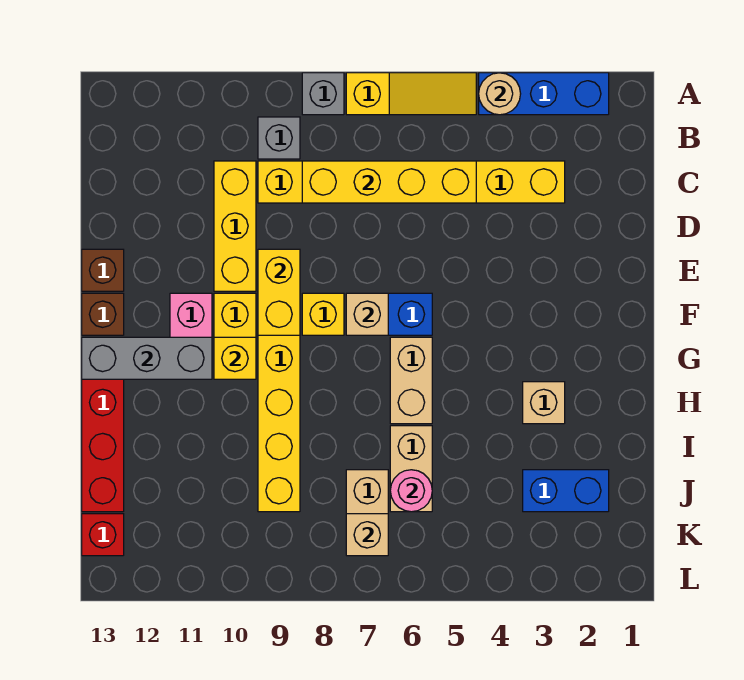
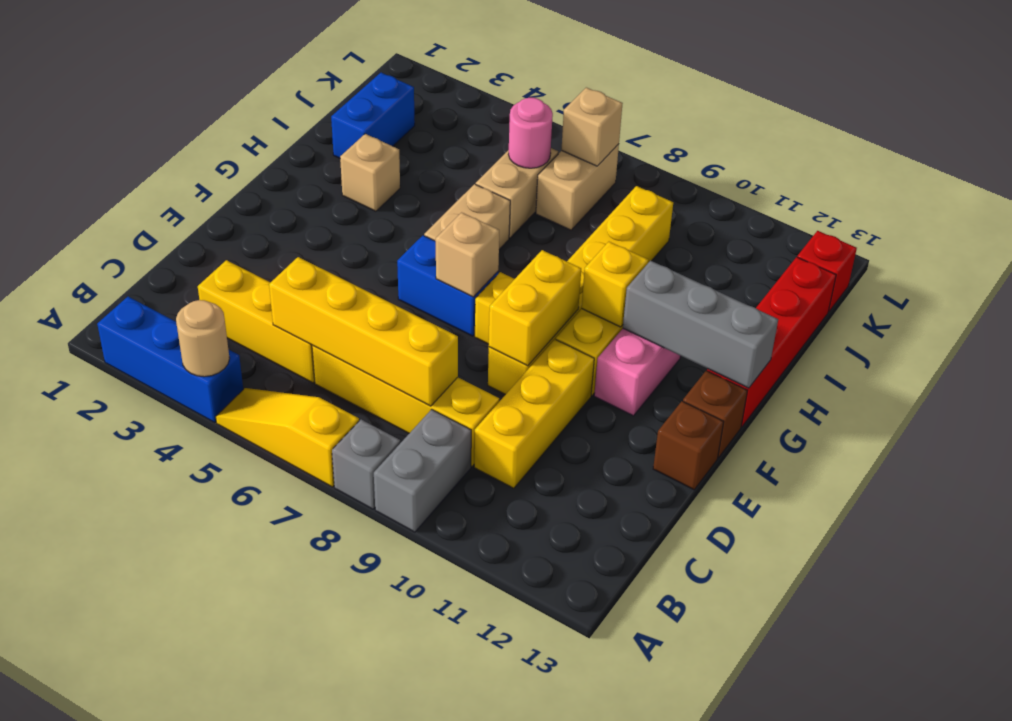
grey brick B9 level 1 -> grey brick A9:B9 level 1
blue brick J2:J3 level 1 -> blue brick I2:J2 level 1

